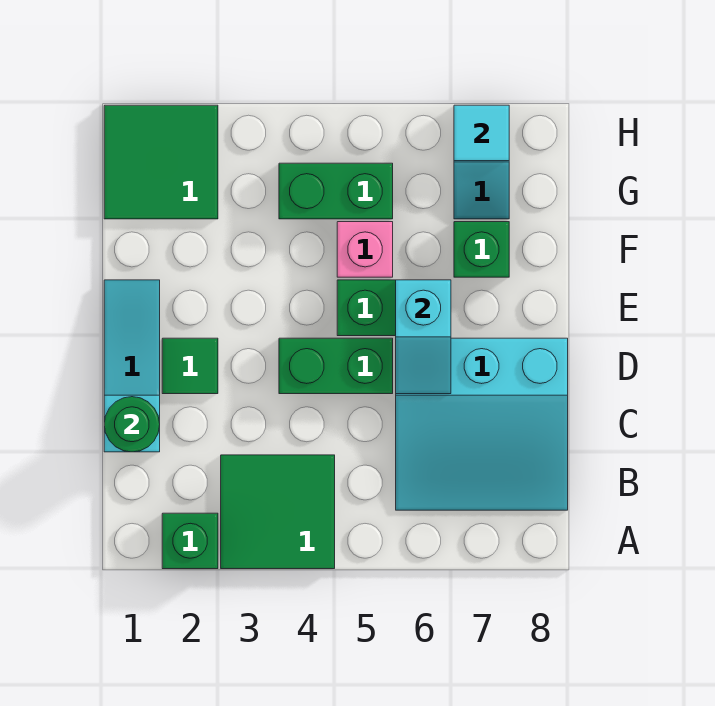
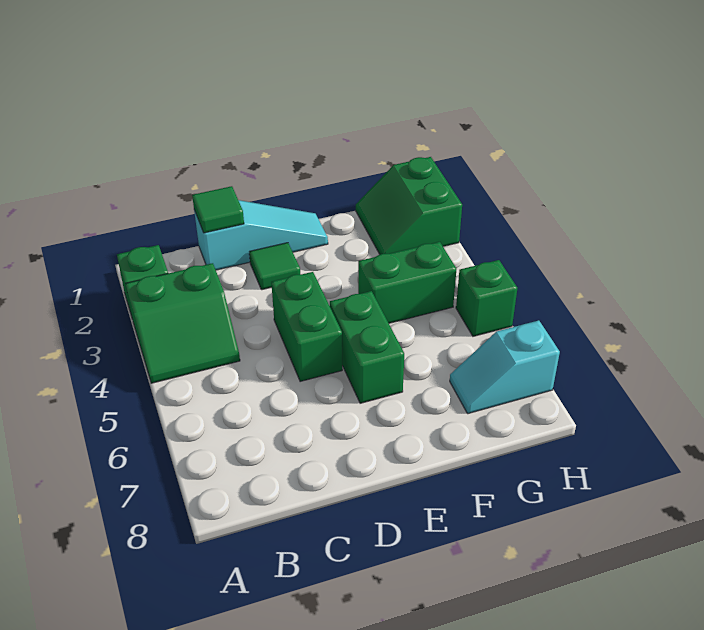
green tile A3:B4 level 1 -> green slope A3:B4 level 1 top 3
cyan slope B6:D8 level 1 top D -> none
green round brick C1 level 2 -> green tile C1 level 2
cyan slope D6:E6 level 2 top E -> none
pink brick F5 level 1 -> none
green brick F7 level 1 -> green brick H5 level 1
green tile G1:H2 level 1 -> green slope G1:H2 level 1 top H
green brick G4:G5 level 1 -> green brick F4:G4 level 1
cyan tile H7 level 2 -> none

